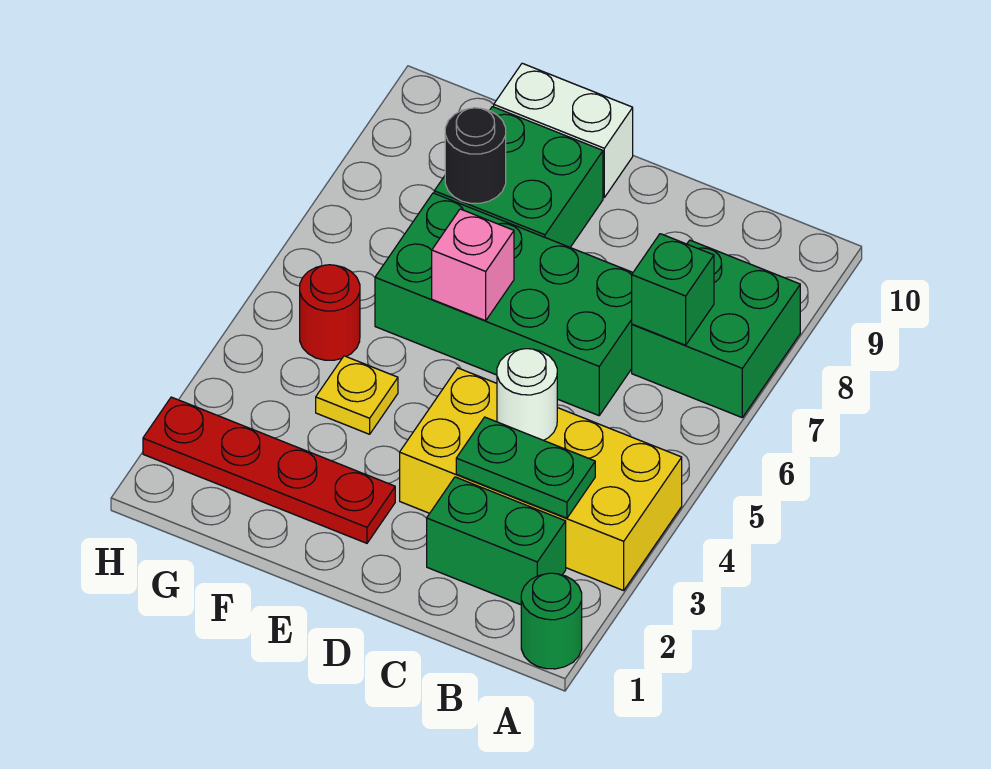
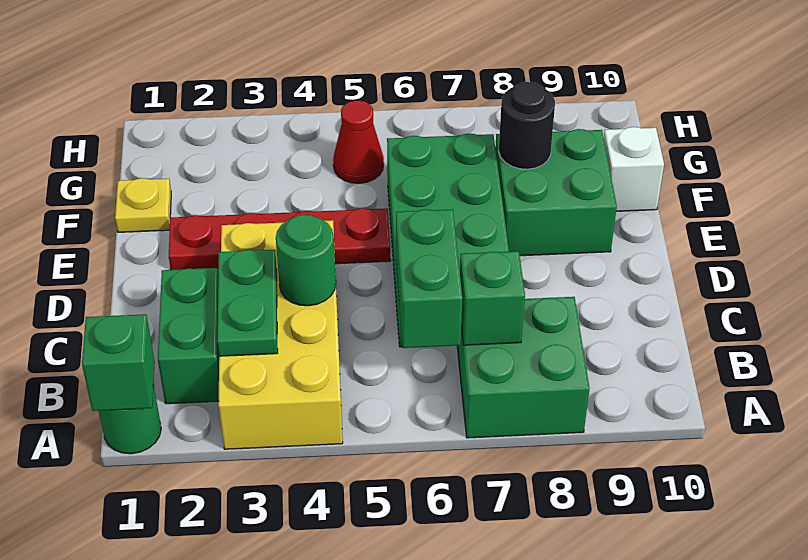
none -> green brick A1 level 2
none -> green brick B6:C6 level 2
white round brick C4 level 2 -> green round brick C4 level 2
red plate E2:H2 level 1 -> red plate E2:E5 level 1
pink brick E6 level 2 -> none
white brick E10:F10 level 1 -> white brick F10 level 1
yellow plate F4 level 1 -> yellow plate F1 level 1
red round brick G5 level 1 -> red cone G5 level 1

